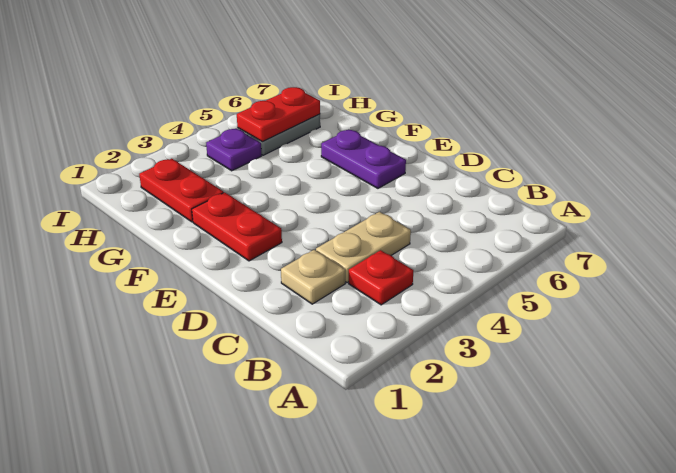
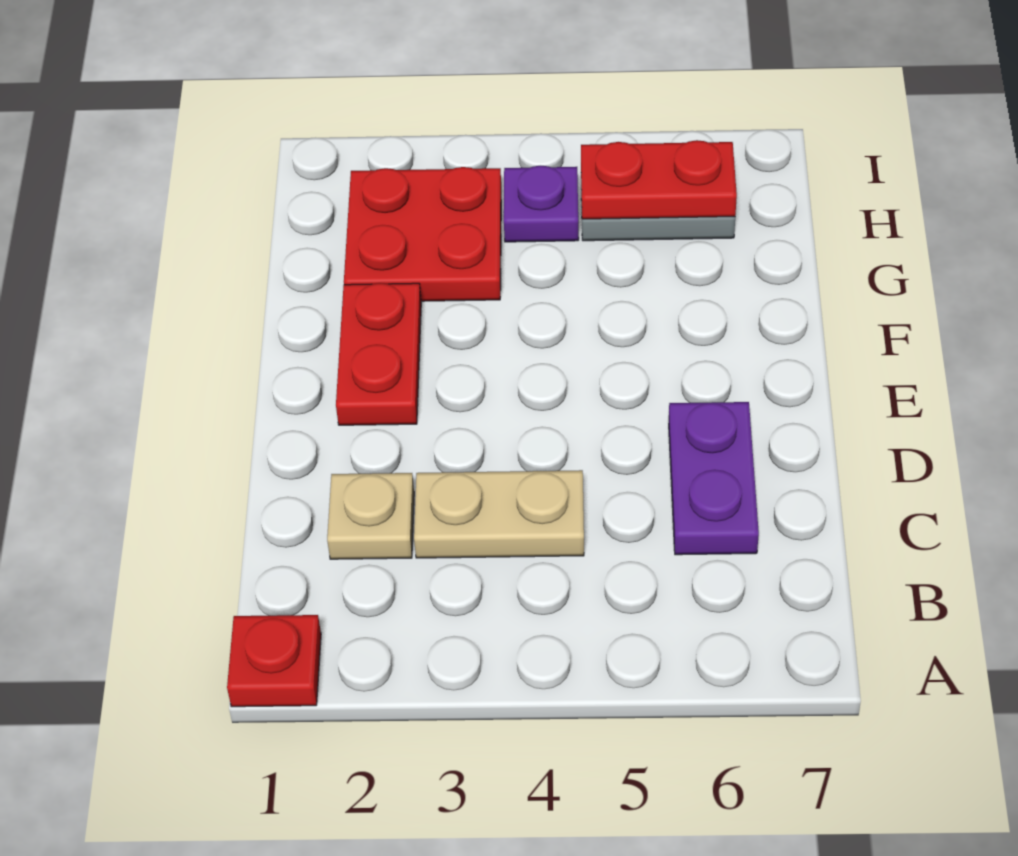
red plate B3 level 1 -> red plate A1 level 1
purple plate E6:F6 level 1 -> purple plate C6:D6 level 1
red plate G2:H2 level 1 -> red plate G2:H3 level 1

